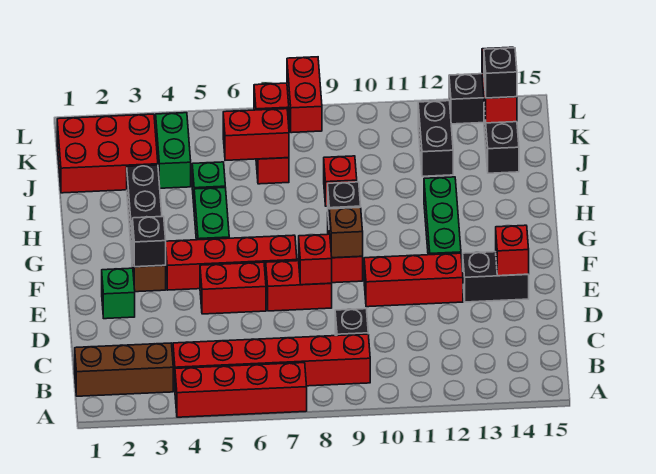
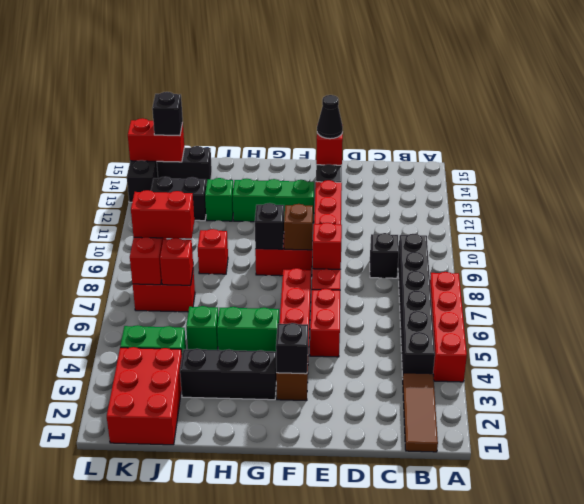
brown brick B1:B3 level 1 -> brown tile B1:B3 level 1
red brick B4:B9 level 1 -> black brick B4:B9 level 1
green brick E2 level 1 -> green brick I12 level 1
none -> black cone E14 level 3
red brick J6:J7 level 2 -> red brick J7 level 2

